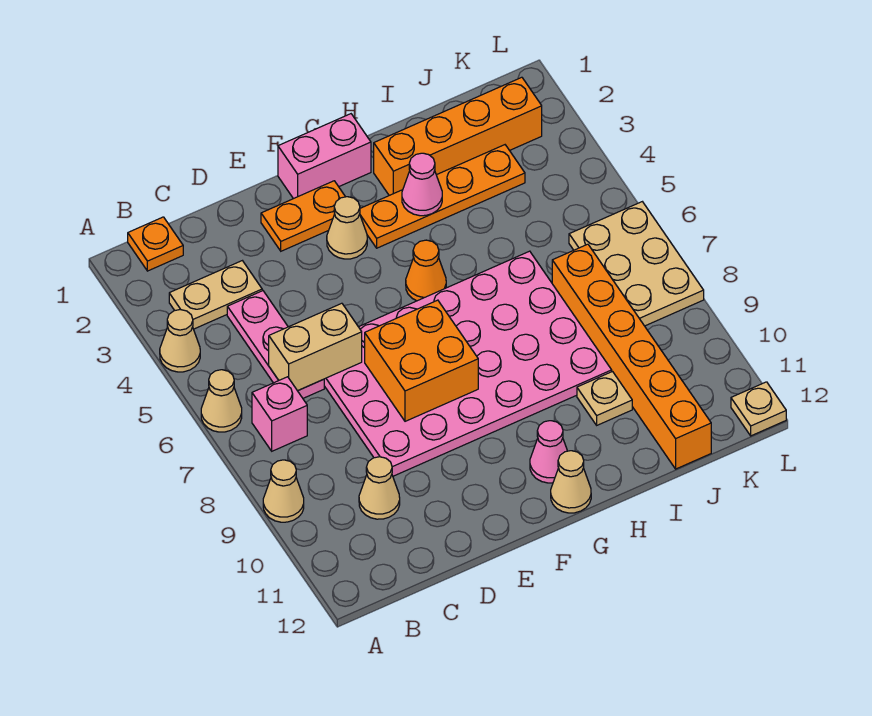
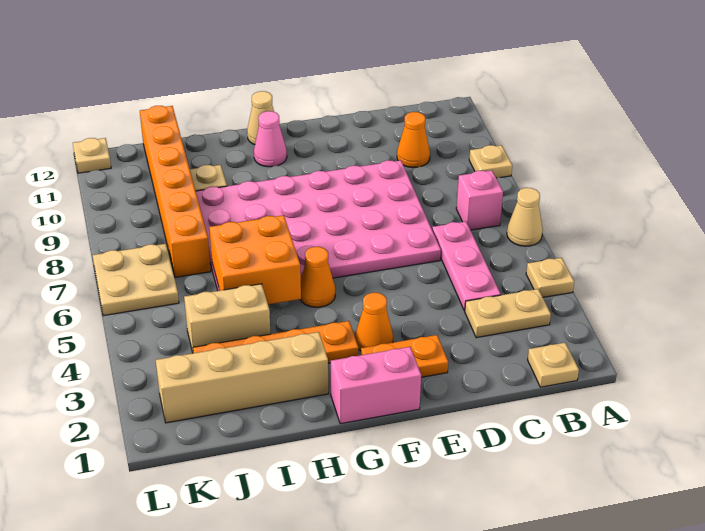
tan cone A4 level 1 -> tan plate A4 level 1
tan cone A9 level 1 -> tan plate A9 level 1
orange plate B1 level 1 -> tan plate B1 level 1
tan brick C6:D6 level 2 -> tan brick I4:J4 level 1
tan cone C10 level 1 -> orange cone C10 level 1
orange brick E7:F8 level 2 -> orange brick H5:I6 level 2
tan cone F3 level 1 -> orange cone F3 level 1
orange brick H2:K2 level 1 -> tan brick H2:K2 level 1
pink cone H3 level 2 -> none
tan plate K6:L8 level 1 -> tan plate K6:L7 level 1

